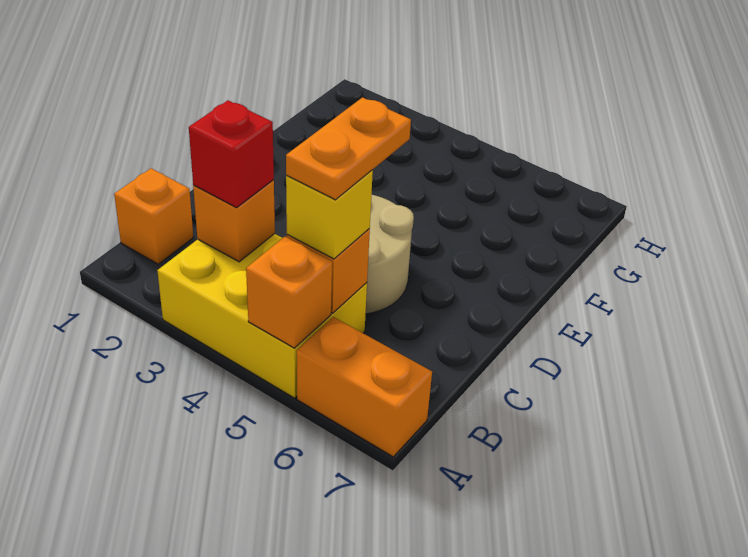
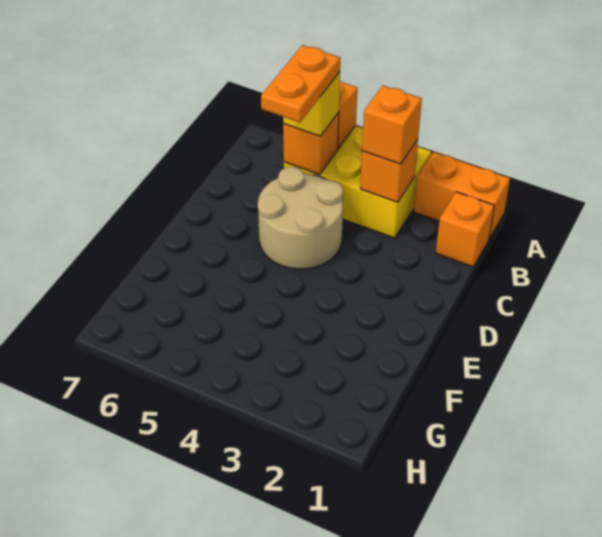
orange brick A6:A7 level 1 -> orange brick A1:A2 level 1
red brick B3 level 3 -> orange brick B3 level 3

